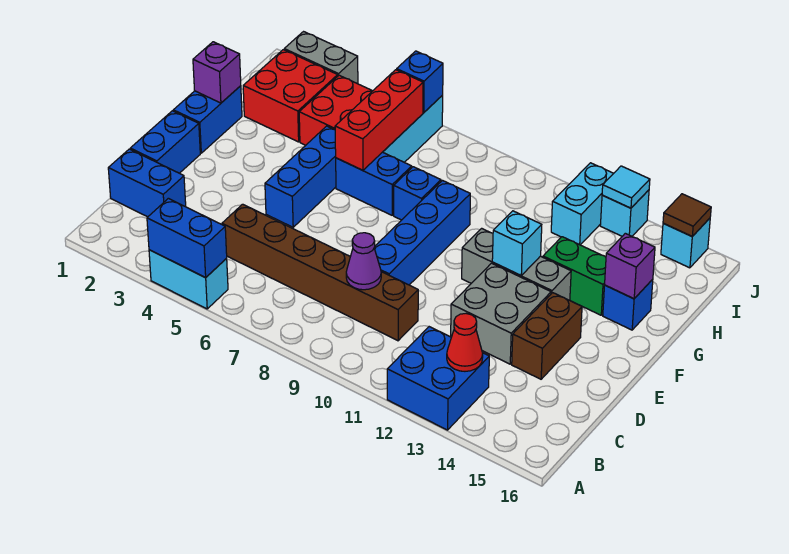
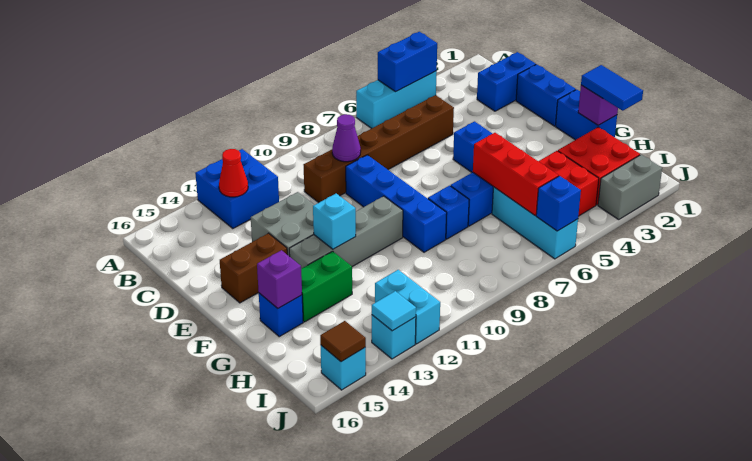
cyan brick A4:A5 level 1 -> cyan brick A4:A6 level 1
brown brick D14:E14 level 1 -> brown brick E14:E15 level 1
grey brick F11:F13 level 1 -> grey brick F10:F13 level 1
none -> blue tile G1:H1 level 3

